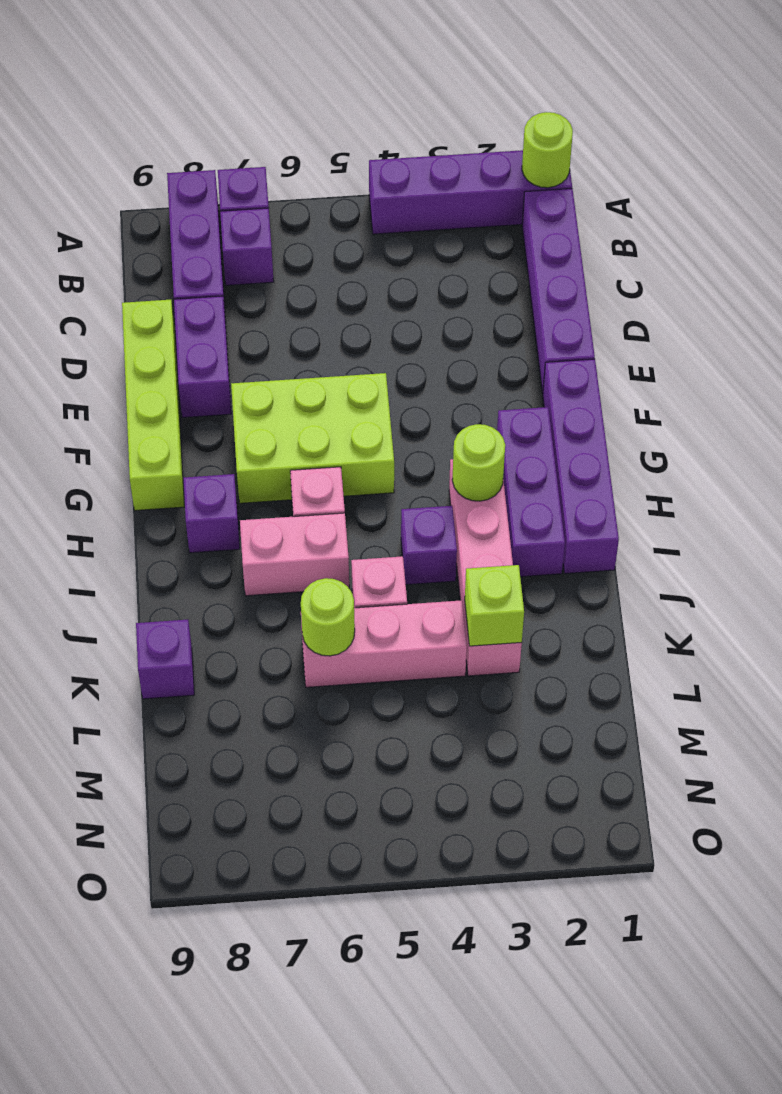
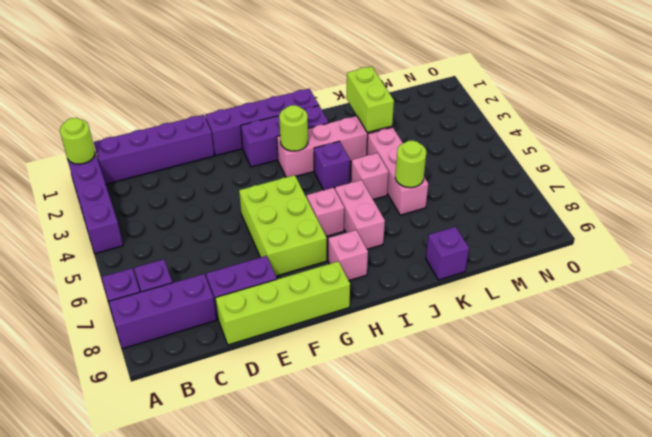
purple brick H8 level 1 -> pink brick H8 level 1
lime brick K3 level 2 -> lime brick K2:K3 level 2

